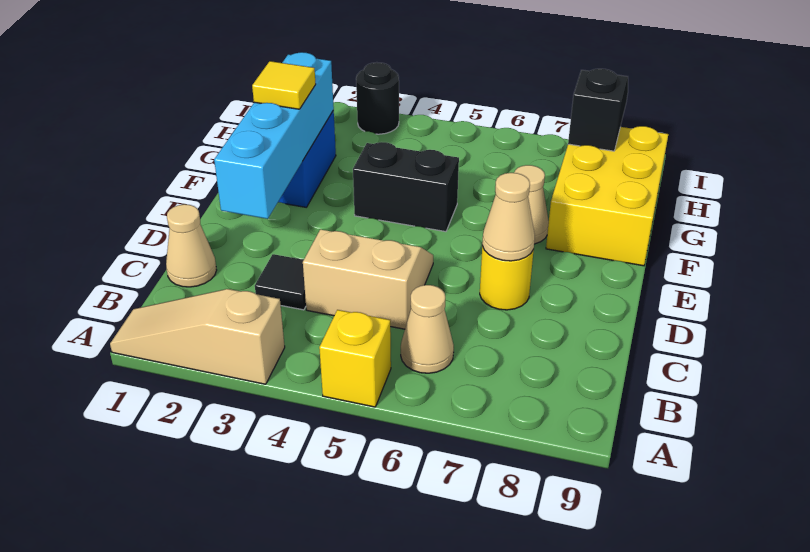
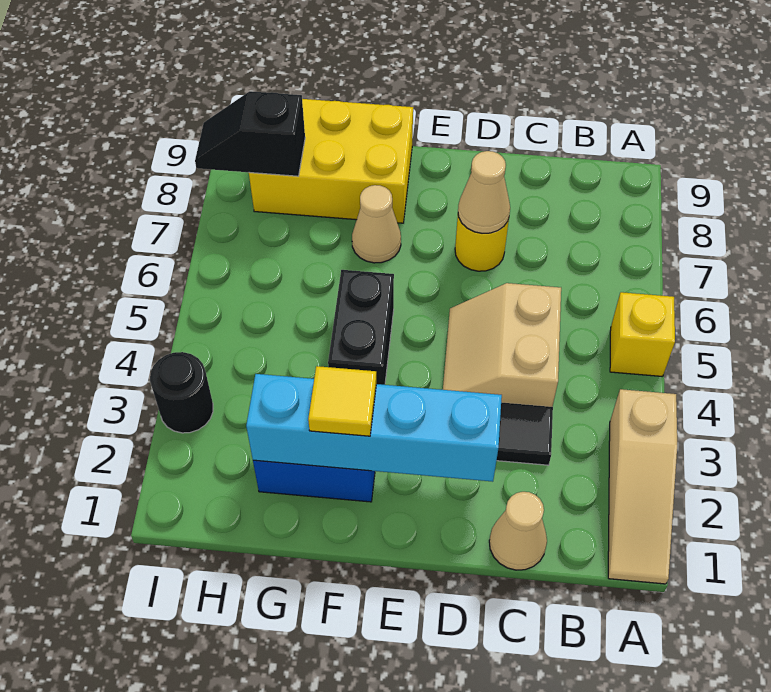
tan cone B6 level 1 -> none

